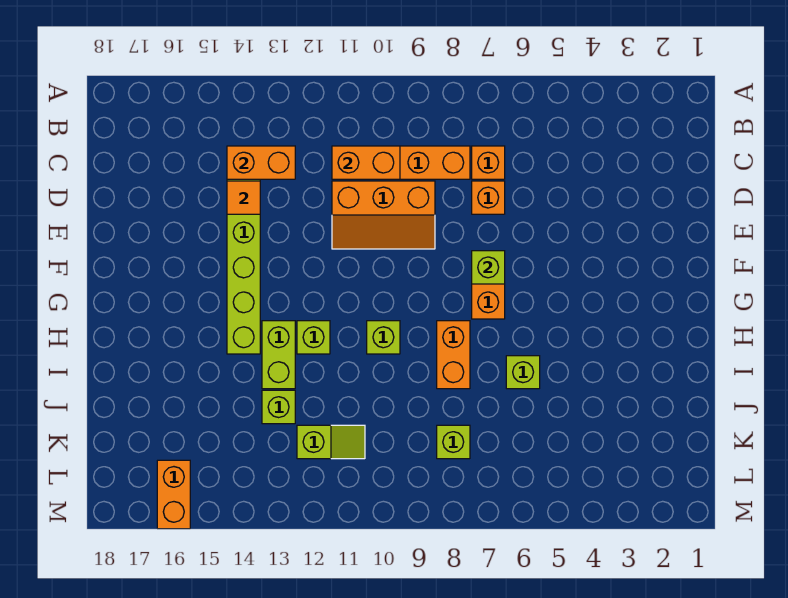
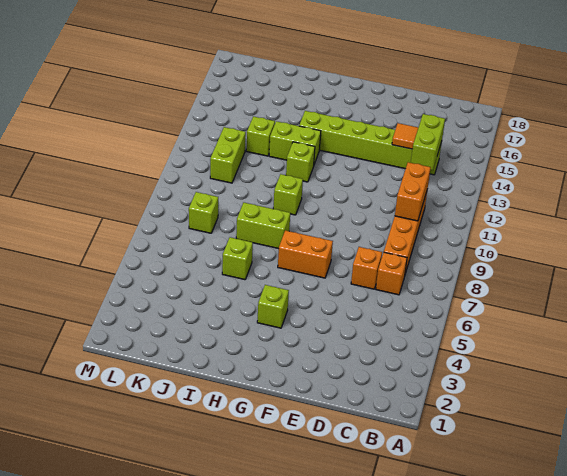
orange brick C13:C14 level 2 -> lime brick C13:C14 level 2
orange slope D9:E11 level 1 top D -> none
lime brick F7 level 2 -> lime brick G4 level 1
orange brick H8:I8 level 1 -> lime brick H8:I8 level 1
lime slope K11:K12 level 1 top 12 -> lime brick K11:K12 level 1
orange brick L16:M16 level 1 -> none

